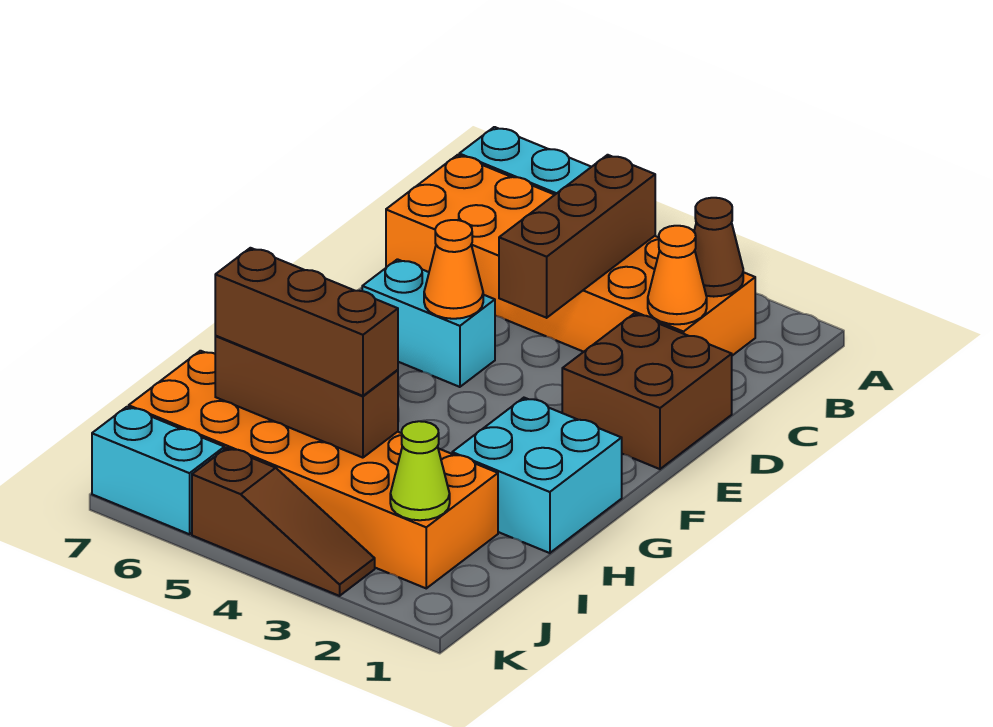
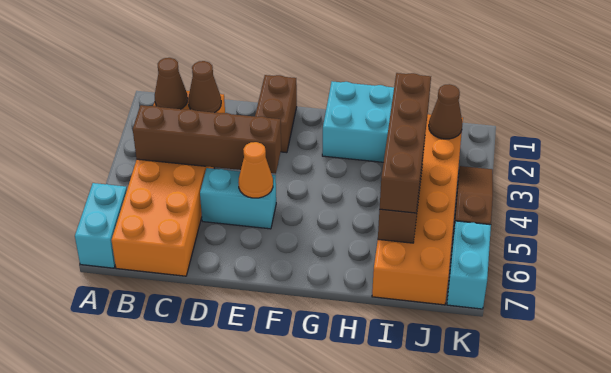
brown brick B4:D4 level 2 -> brown brick B4:E4 level 2
orange cone C2 level 2 -> brown cone C2 level 2
brown brick D1:E2 level 1 -> brown brick E1:E2 level 1
cyan brick E5:E6 level 1 -> cyan brick D5:E5 level 1
brown brick I4:I6 level 3 -> brown brick I3:I6 level 3
lime cone J2 level 2 -> brown cone J2 level 2

